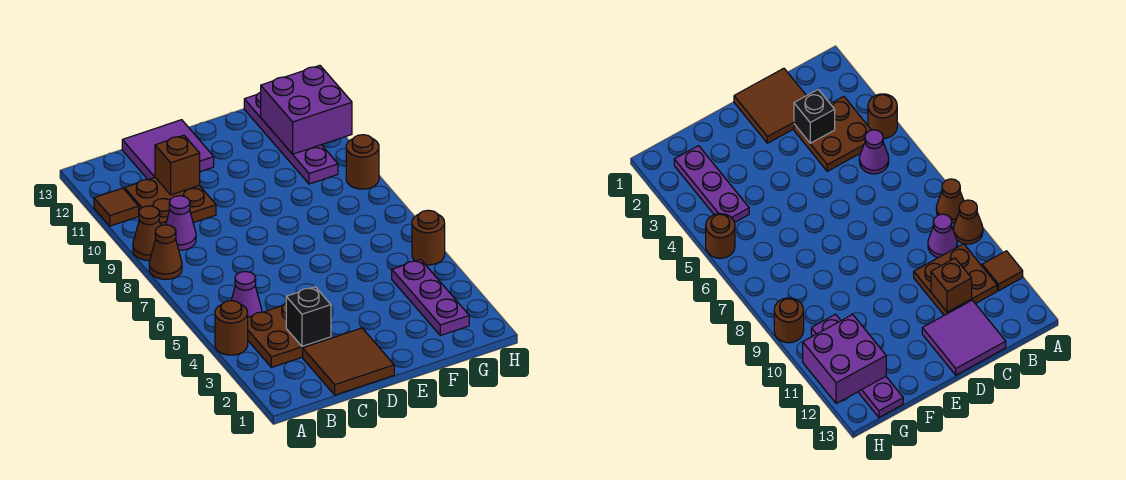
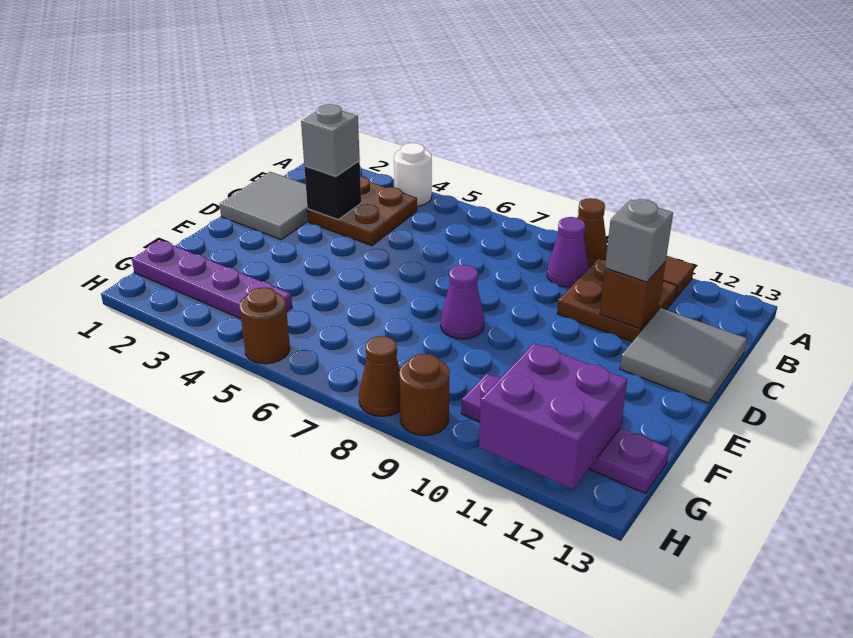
brown round brick A4 level 1 -> white round brick A4 level 1
brown cone A8 level 1 -> brown cone H8 level 1
purple cone B5 level 1 -> purple cone E8 level 1
brown tile C1:D2 level 1 -> grey tile C1:D2 level 1
none -> grey brick C3 level 3
none -> grey brick C11 level 3
purple tile C12:D13 level 1 -> grey tile C12:D13 level 1
purple plate G2:G4 level 1 -> purple plate G1:G4 level 1

